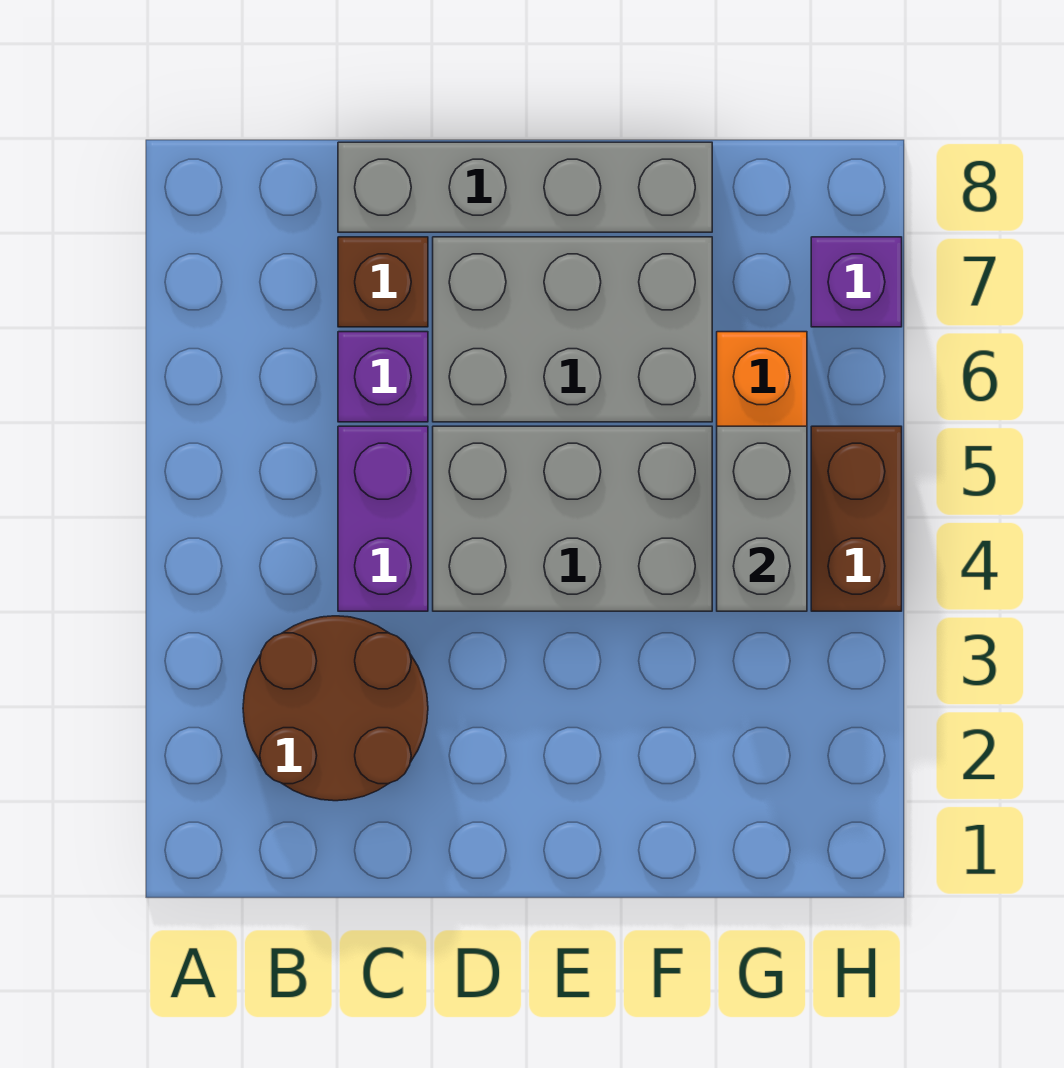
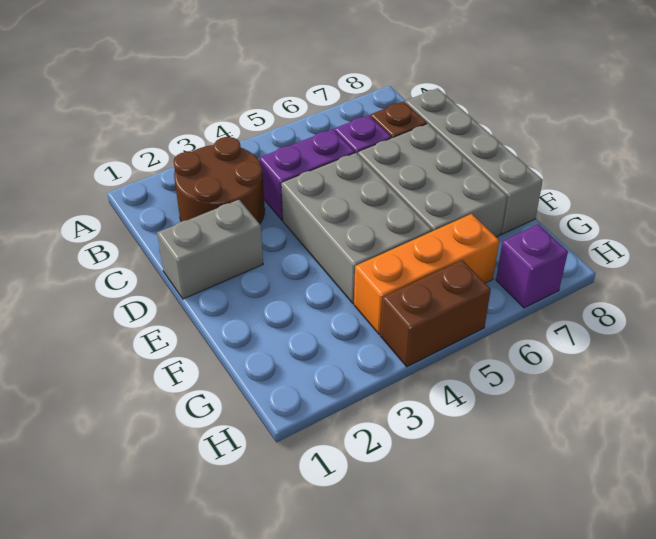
grey brick G4:G5 level 2 -> grey brick D1:D2 level 1

